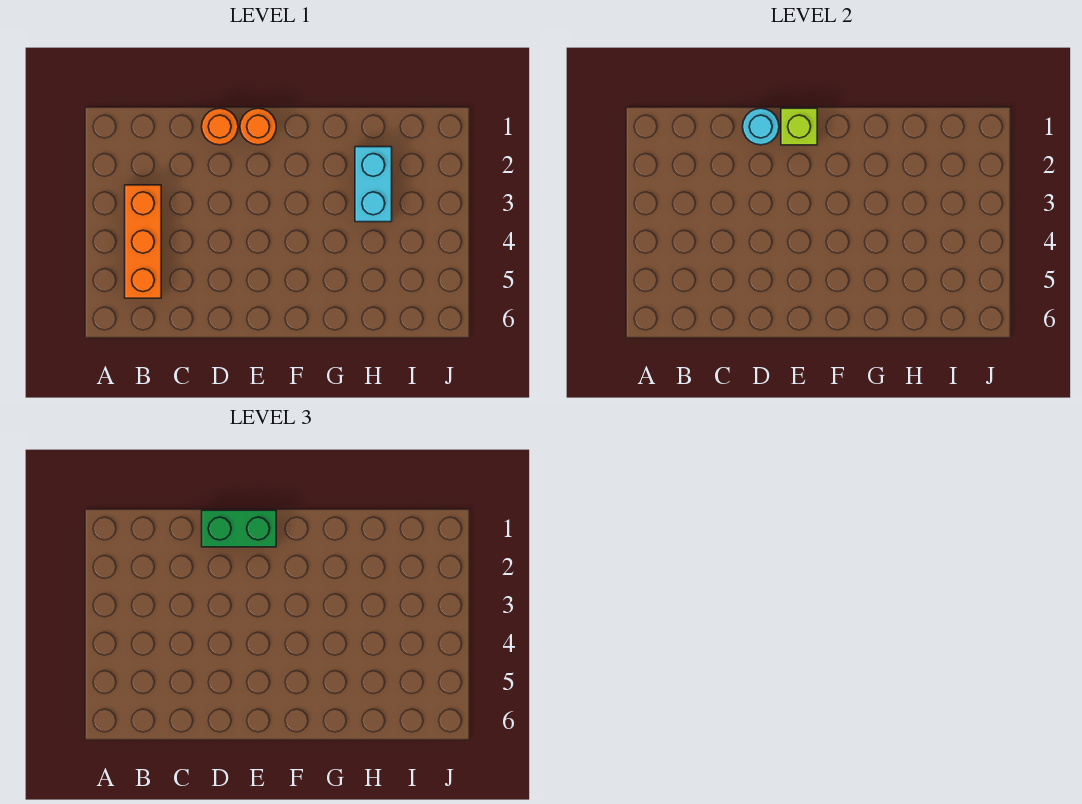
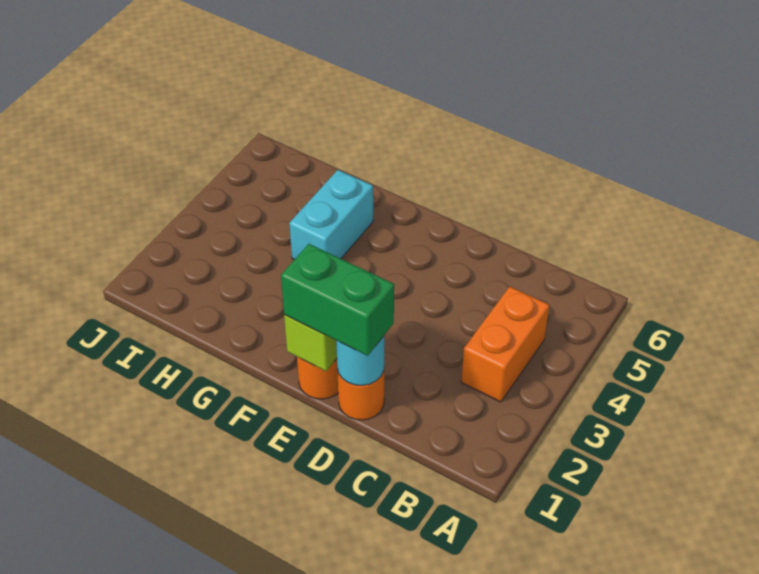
orange brick B3:B5 level 1 -> orange brick B3:B4 level 1
cyan brick H2:H3 level 1 -> cyan brick G4:G5 level 1

